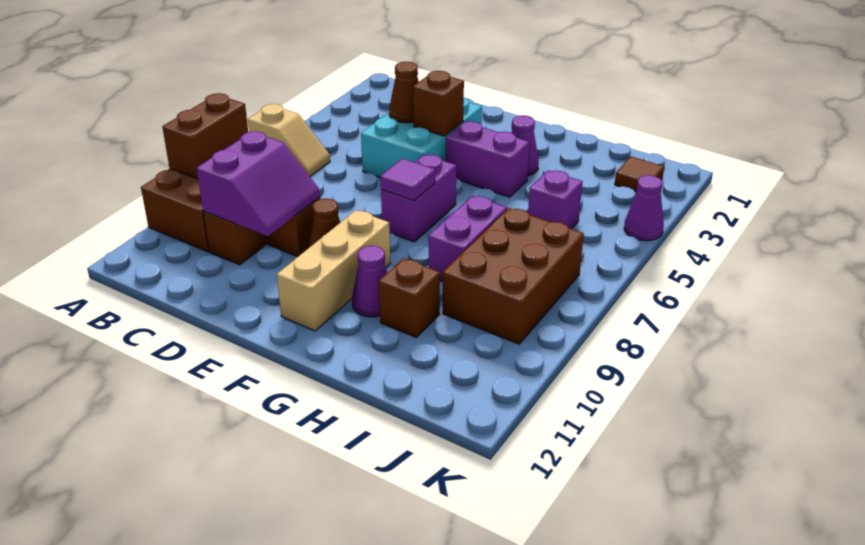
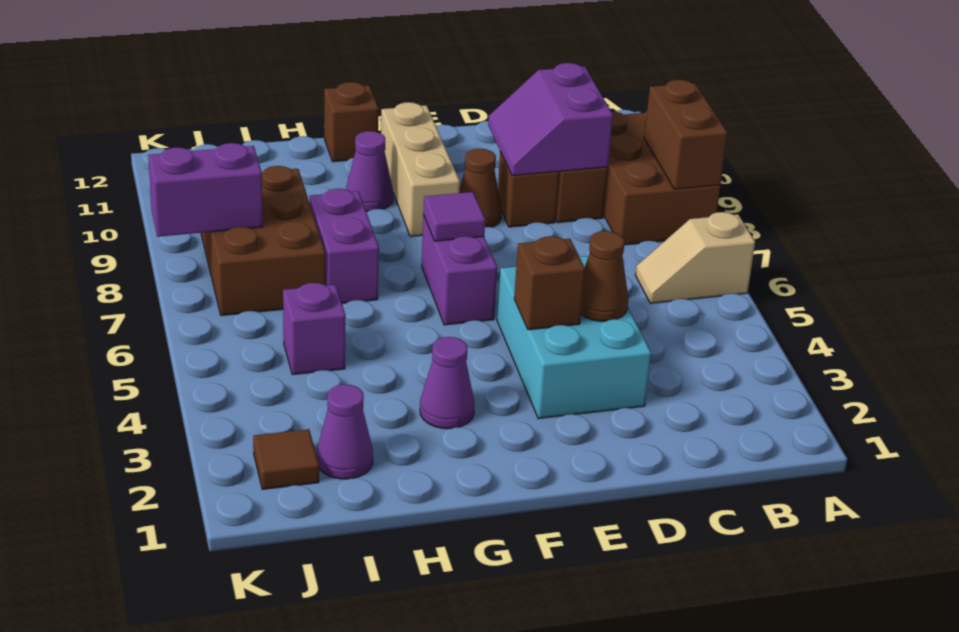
purple brick F4:G4 level 1 -> purple brick J8:K8 level 2
brown brick H10 level 1 -> brown brick G12 level 1
purple cone K4 level 1 -> purple cone I2 level 1

